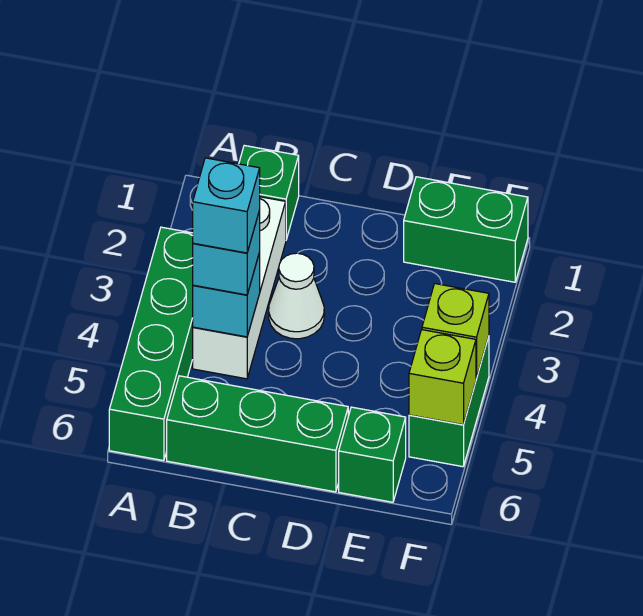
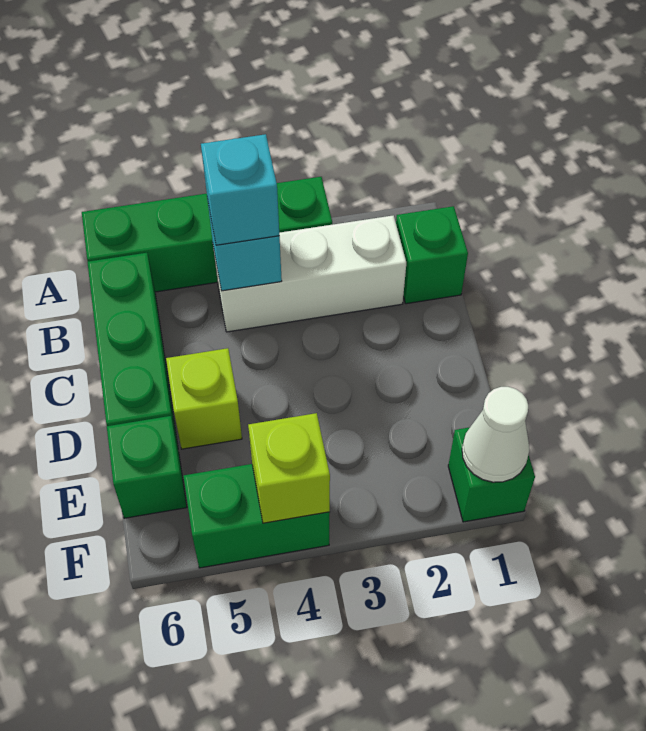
cyan brick B4 level 4 -> none
white cone C3 level 1 -> white cone F1 level 2
green brick E1:F1 level 1 -> green brick F1 level 1
lime brick F5 level 2 -> lime brick D5 level 1

